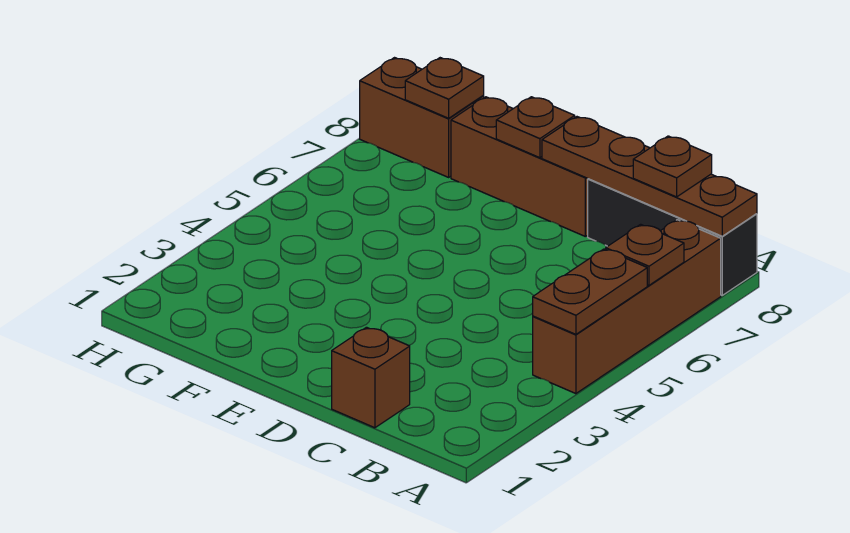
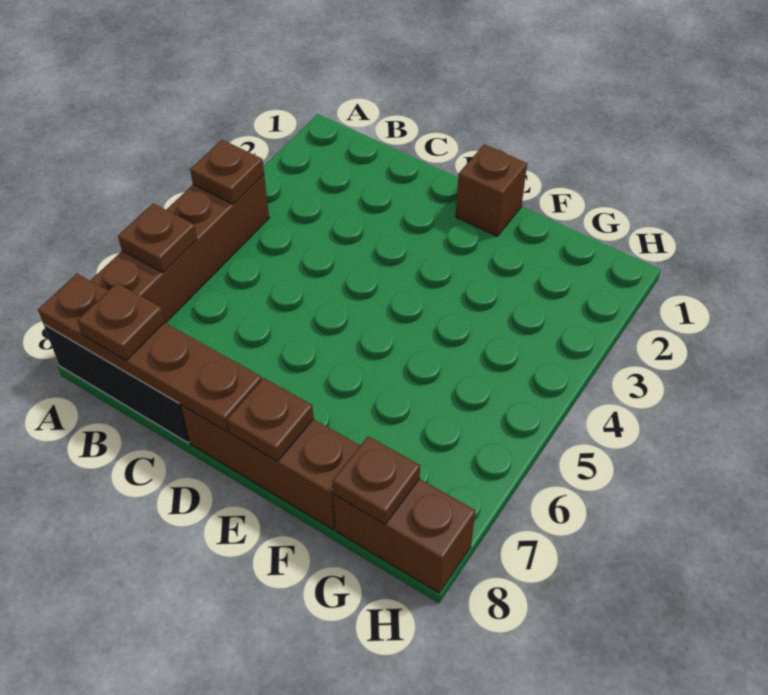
brown plate A4:A5 level 2 -> brown plate A4 level 2
brown brick C1 level 1 -> brown brick E1 level 1

